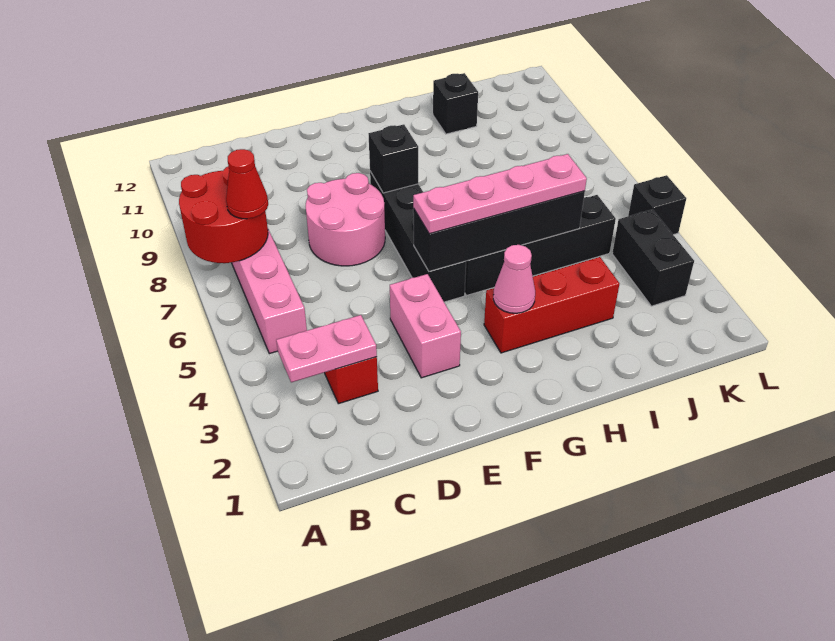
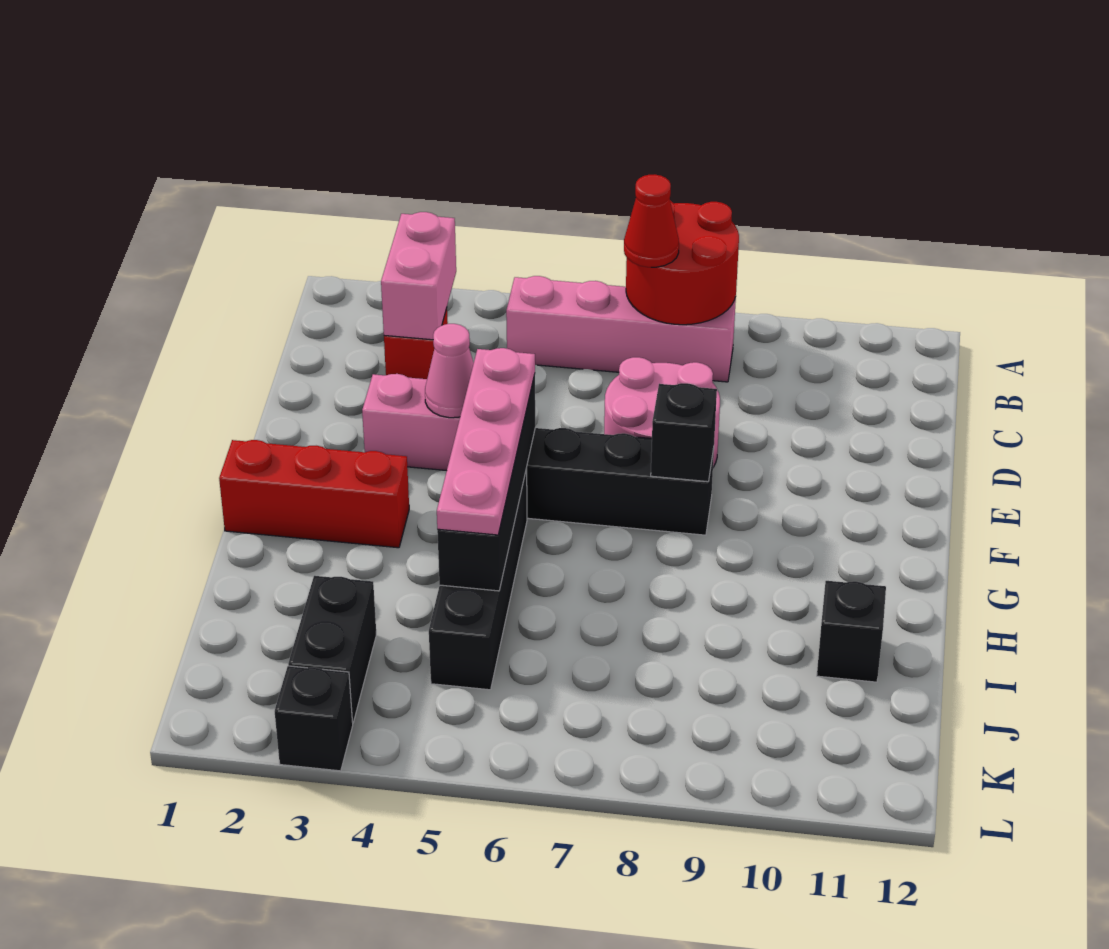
pink plate B3:C3 level 2 -> pink brick B3:C3 level 2
red brick G3:I3 level 1 -> red brick G1:G3 level 1
pink cone G3 level 2 -> pink cone E4 level 2
black brick K3:K4 level 1 -> black brick J3:K3 level 1
black brick L5 level 1 -> black brick L3 level 1

